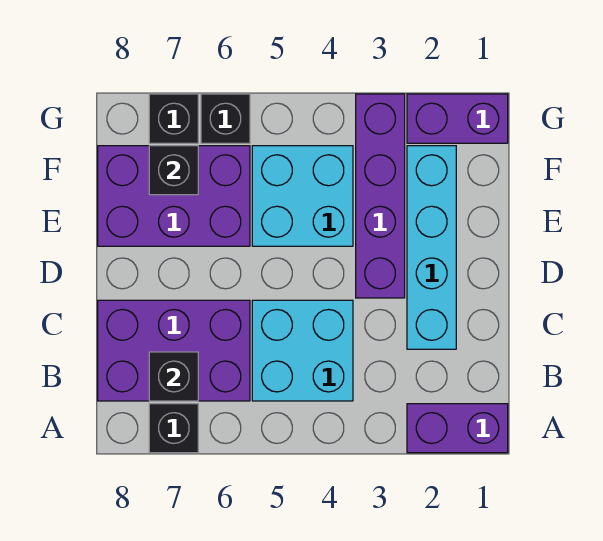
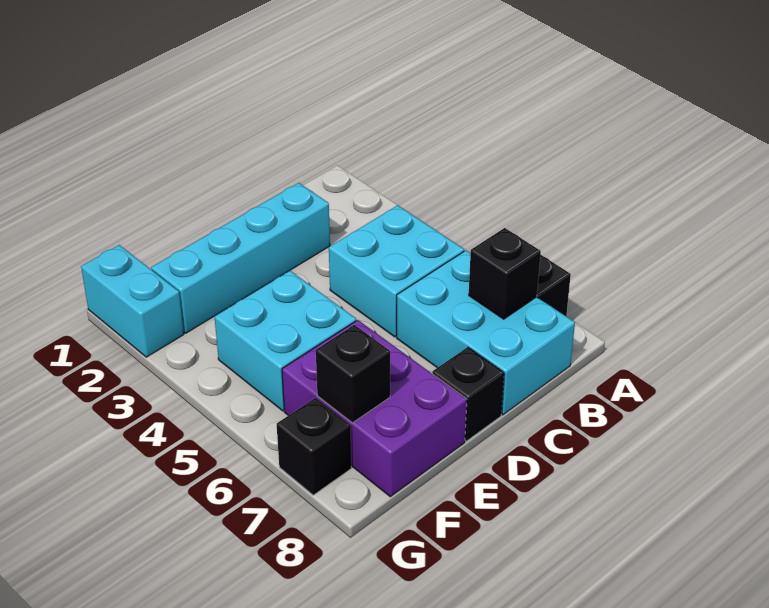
purple brick A1:A2 level 1 -> none
purple brick B6:C8 level 1 -> cyan brick B6:C8 level 1
purple brick D3:G3 level 1 -> none
purple brick G1:G2 level 1 -> cyan brick G1:G2 level 1
black brick G6 level 1 -> black brick D8 level 1

